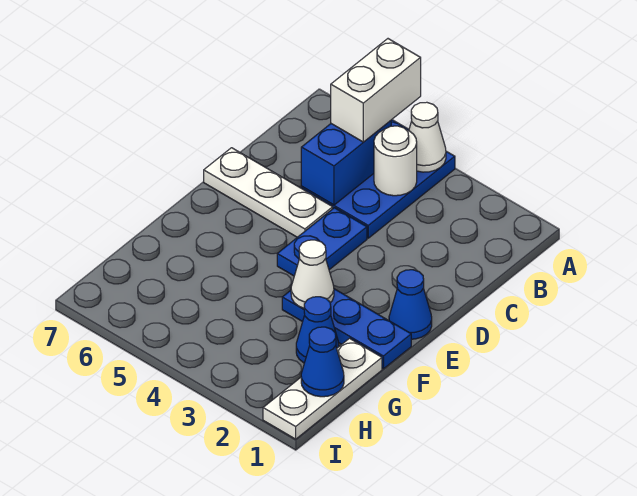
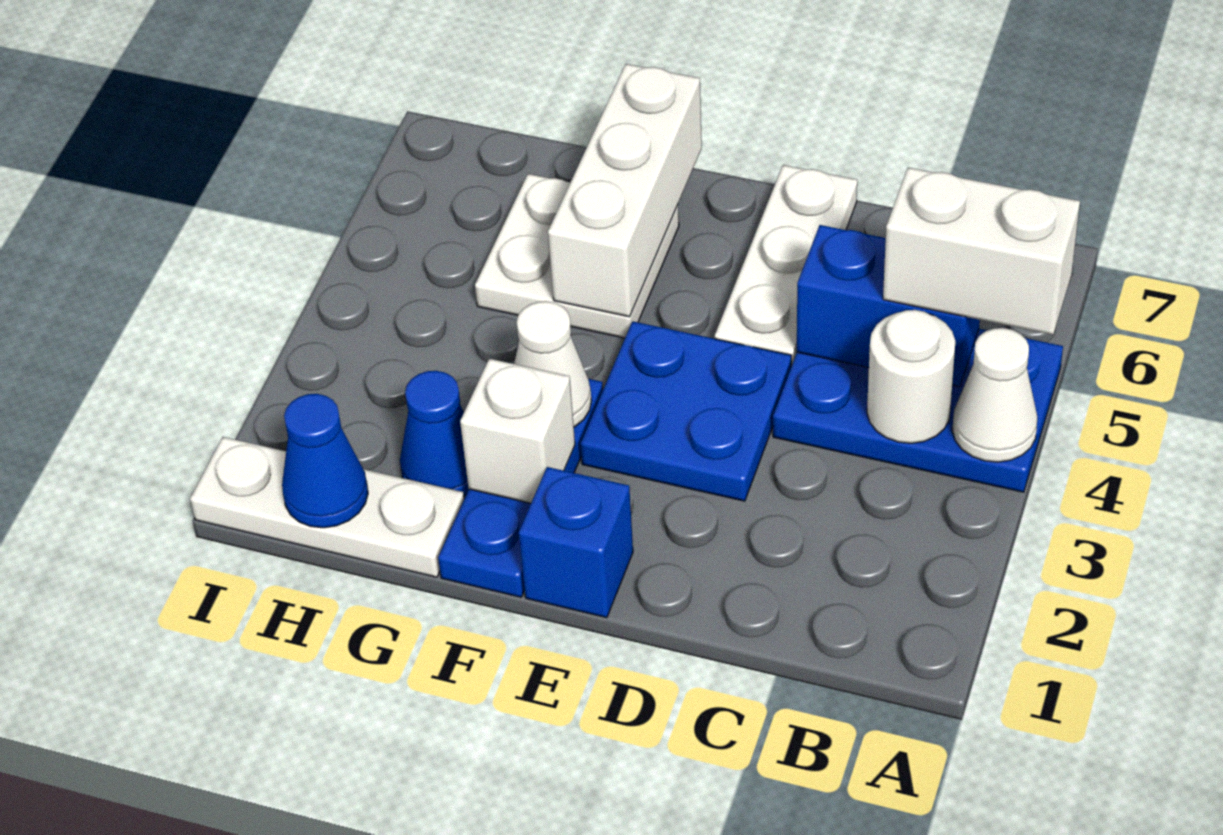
blue plate D4:E4 level 1 -> blue plate D3:E4 level 1
blue cone E1 level 1 -> blue brick E1 level 1
none -> white brick F2 level 2
none -> white plate F5:G6 level 1
none -> white brick F5:F7 level 2

